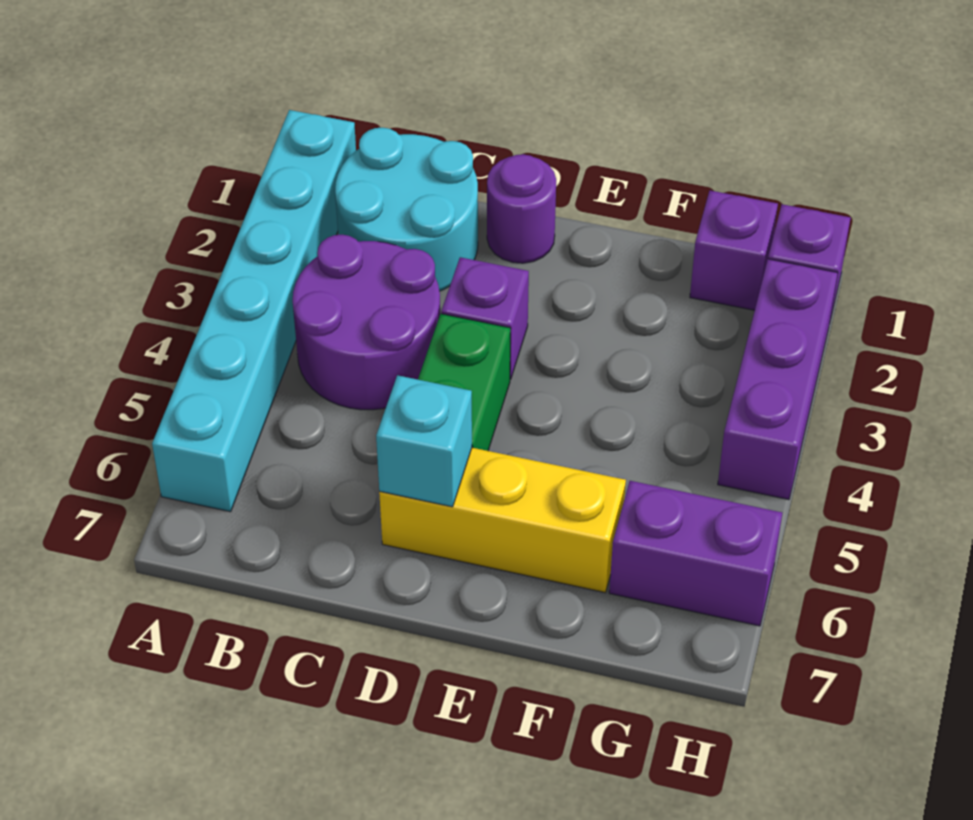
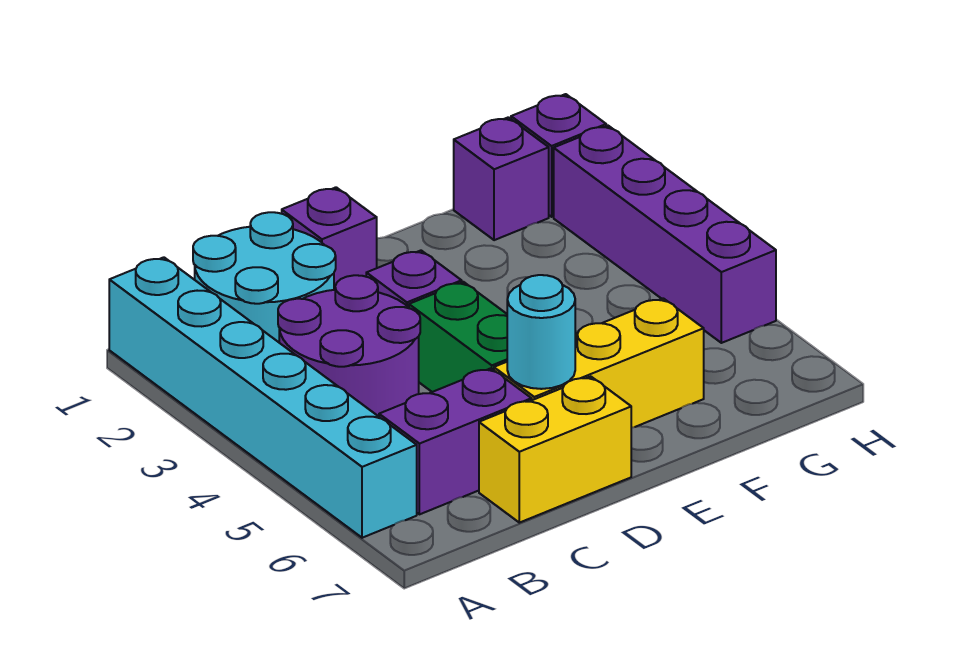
none -> yellow brick C7:D7 level 1
purple round brick D1 level 1 -> purple brick D1 level 1
cyan brick D6 level 2 -> cyan round brick D6 level 2
purple brick G6:H6 level 1 -> purple brick B6:C6 level 1
purple brick H2:H4 level 1 -> purple brick H2:H5 level 1

